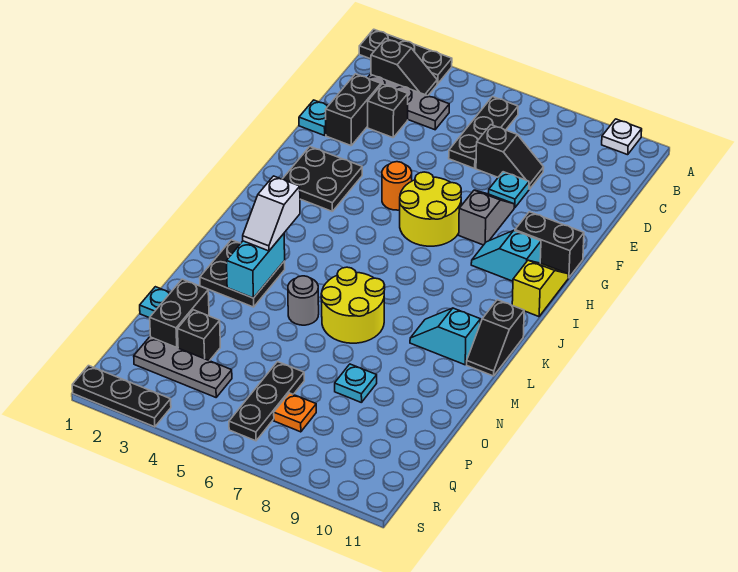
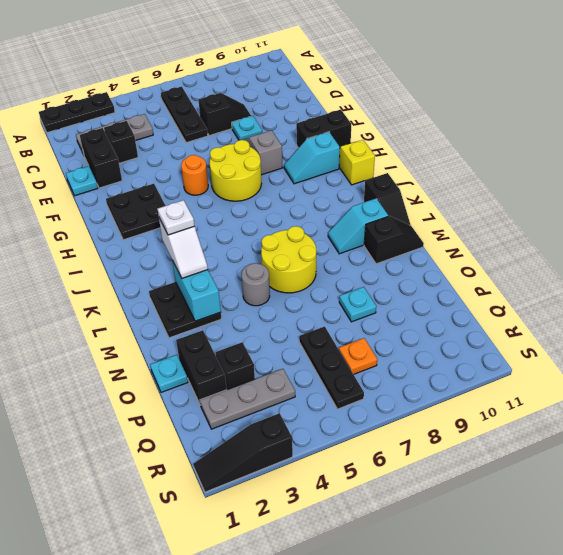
white plate A10 level 1 -> white plate K3 level 4
black slope B2:B3 level 1 top 2 -> black slope M10:M11 level 1 top 10
black plate S1:S3 level 1 -> black slope S1:S3 level 1 top 3

